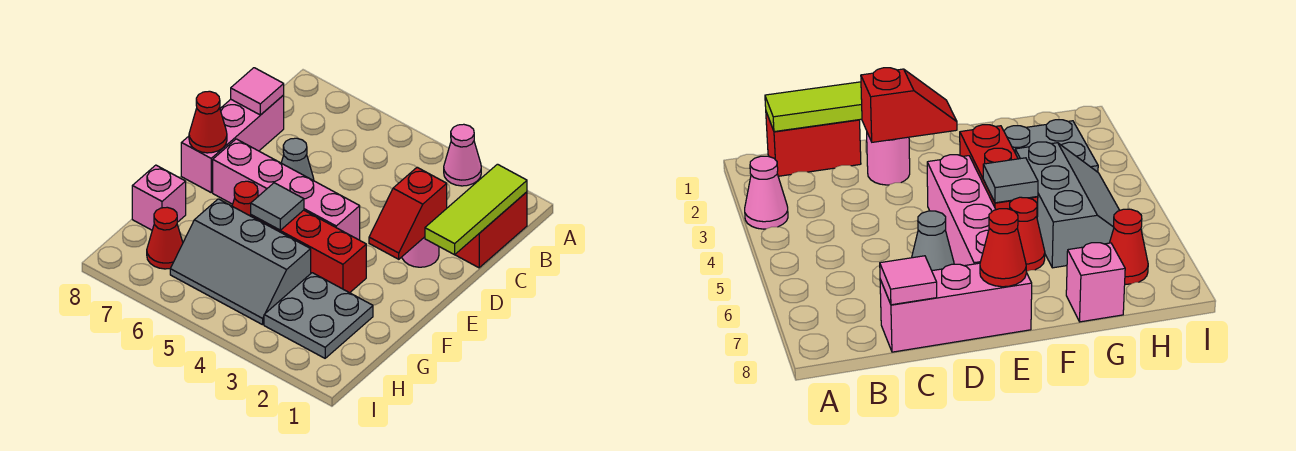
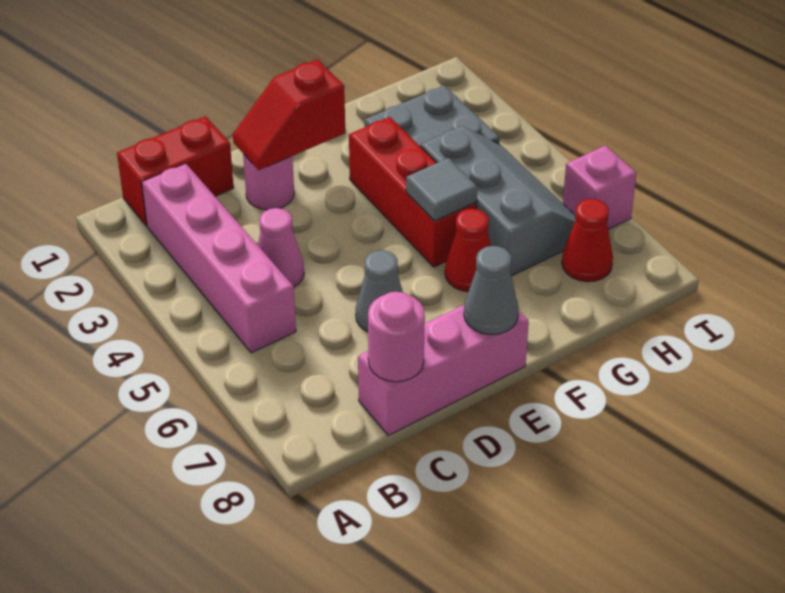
pink cone A3 level 1 -> pink cone C4 level 1
lime tile B1:D1 level 2 -> none
pink tile C8 level 2 -> pink round brick C8 level 2
red slope D2:E2 level 2 top D -> red slope D2:E2 level 2 top E
pink brick E4:E7 level 1 -> pink brick B2:B5 level 1
red cone E8 level 2 -> grey cone E8 level 2
pink brick G8 level 1 -> pink brick I6 level 1

